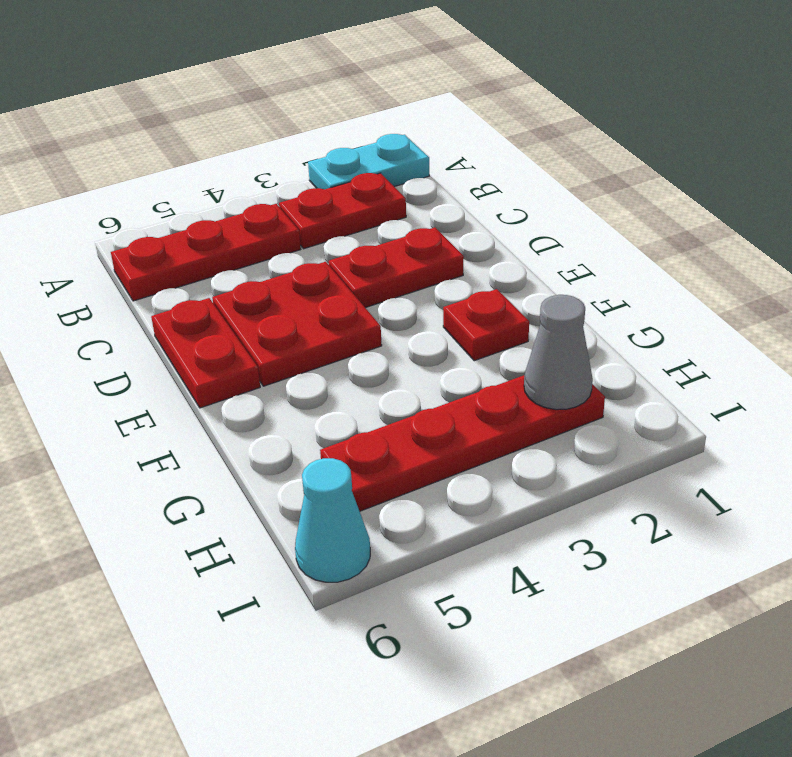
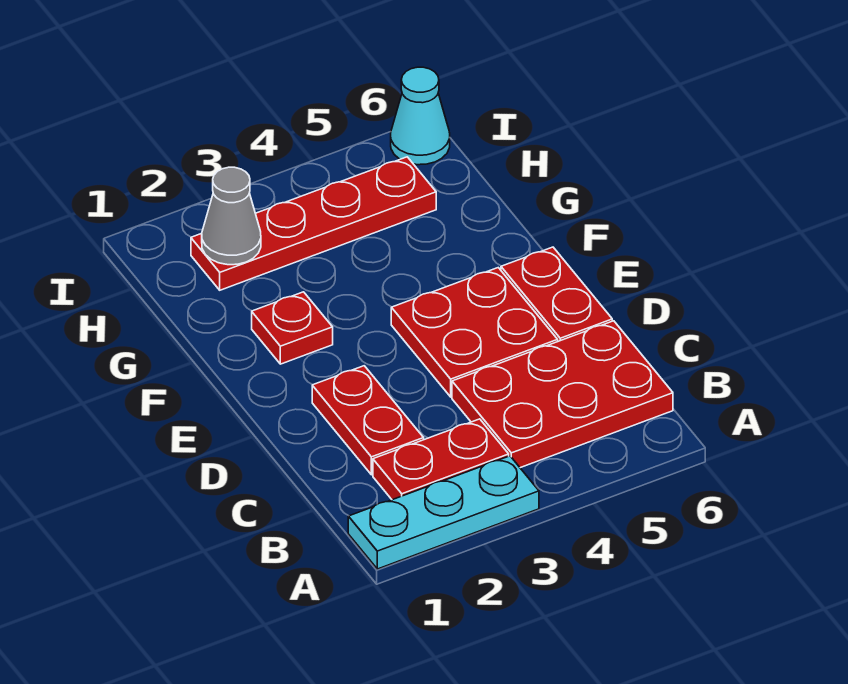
cyan plate A1:A2 level 1 -> cyan plate A1:A3 level 1
red plate B4:B6 level 1 -> red plate B4:C6 level 1
red plate D2:D3 level 1 -> red plate C2:D2 level 1

